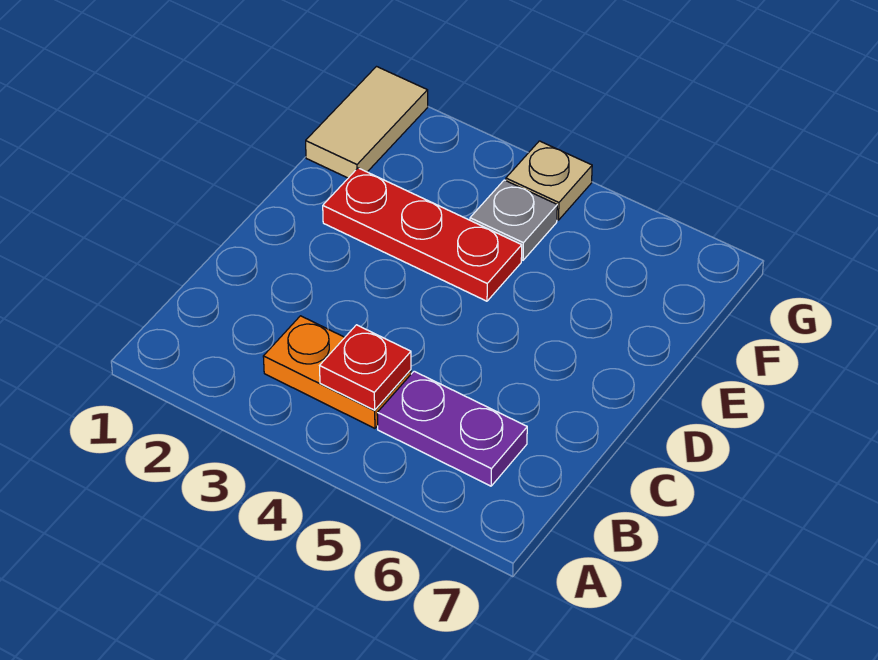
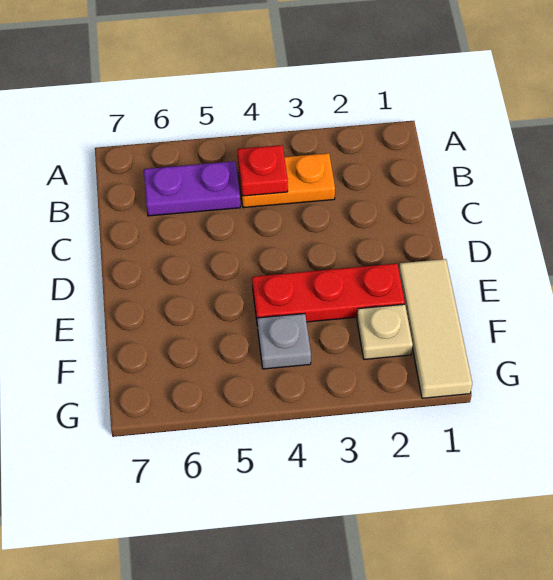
tan tile F1:G1 level 1 -> tan tile E1:G1 level 1
tan plate G4 level 1 -> tan plate F2 level 1

